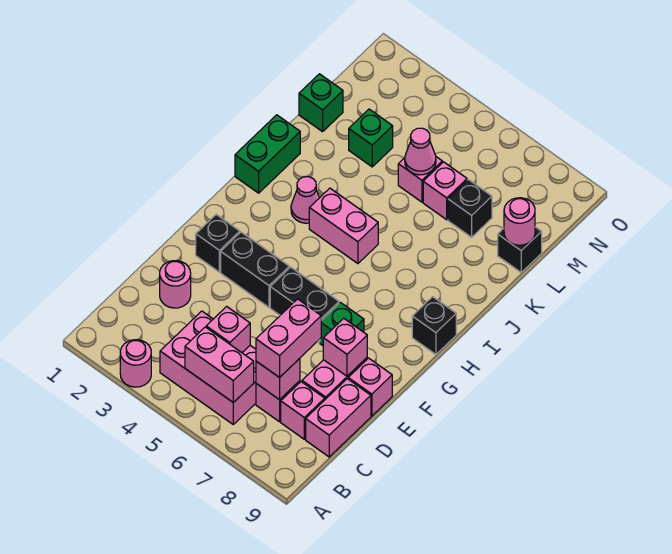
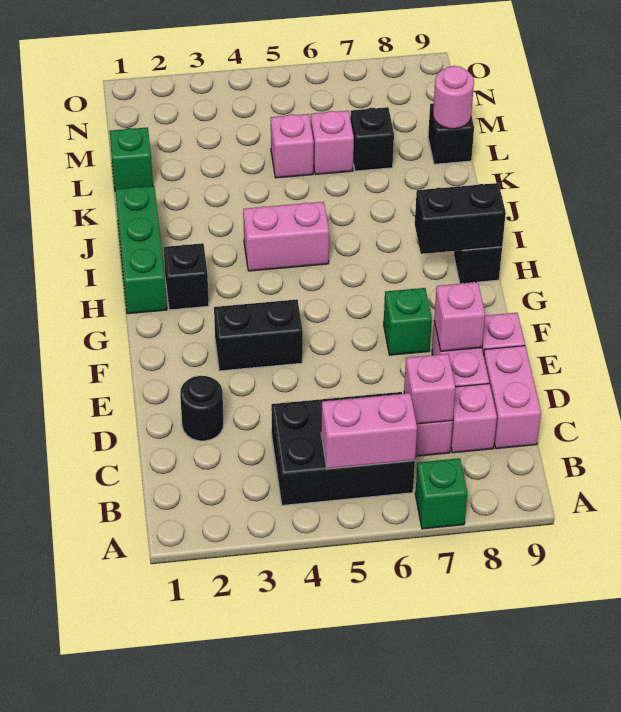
pink round brick A3 level 1 -> none
pink brick B4:C6 level 1 -> black brick B4:C6 level 1
pink brick C5 level 2 -> none
pink brick C7:D7 level 3 -> none
pink round brick D2 level 1 -> black round brick D2 level 1
black brick F2 level 1 -> black brick H2 level 1
black brick F5:F6 level 1 -> black brick H8:H9 level 2
green brick I1:J1 level 1 -> green brick H1:J1 level 1
pink cone I3 level 1 -> none
green brick L3 level 1 -> green brick A7 level 1
pink cone L5 level 2 -> none

